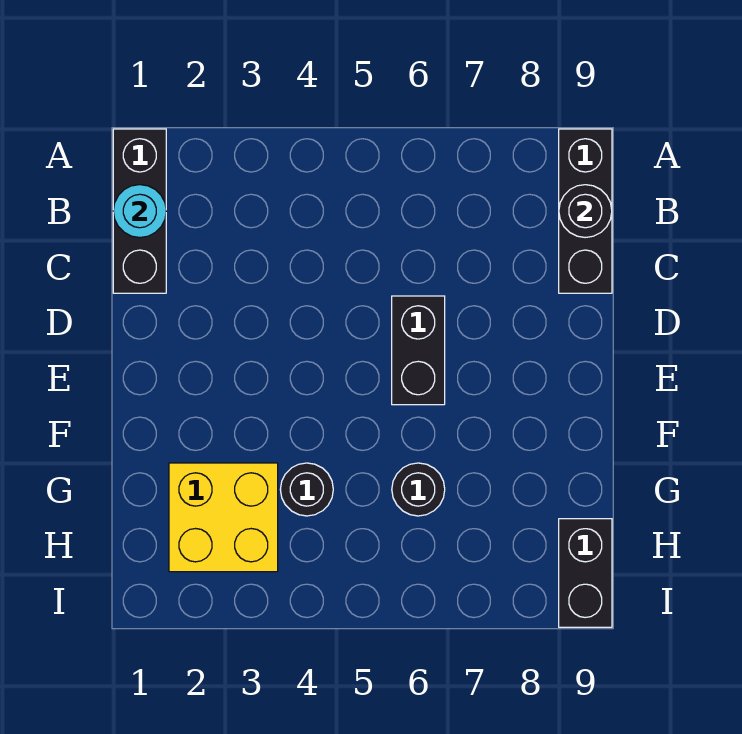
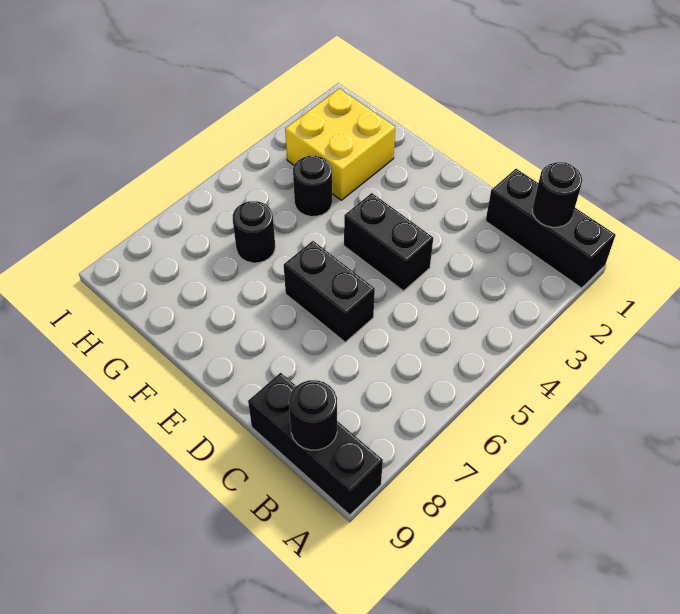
cyan round brick B1 level 2 -> black round brick B1 level 2
black brick H9:I9 level 1 -> black brick D4:E4 level 1

